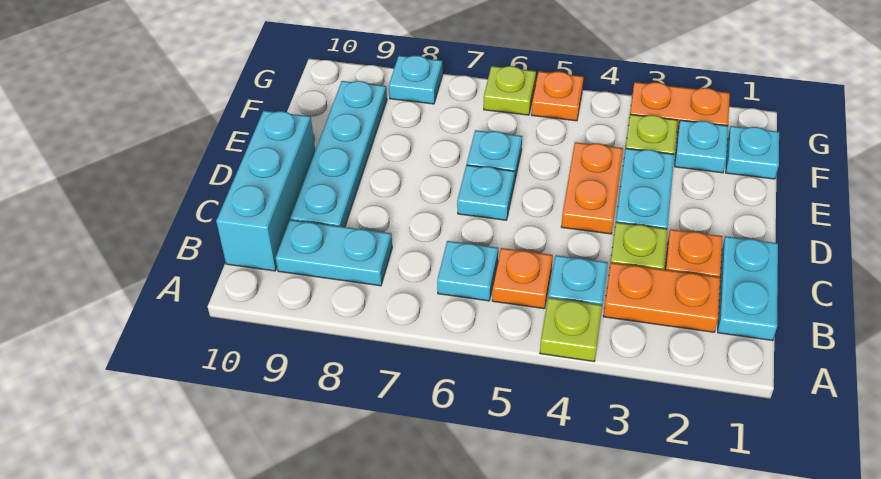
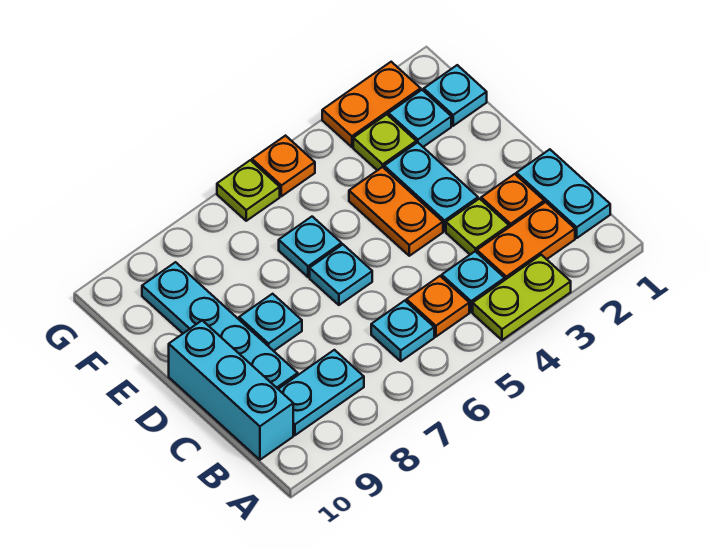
lime plate A4 level 1 -> lime plate A3:A4 level 1
cyan plate G8 level 1 -> cyan plate D8 level 1

